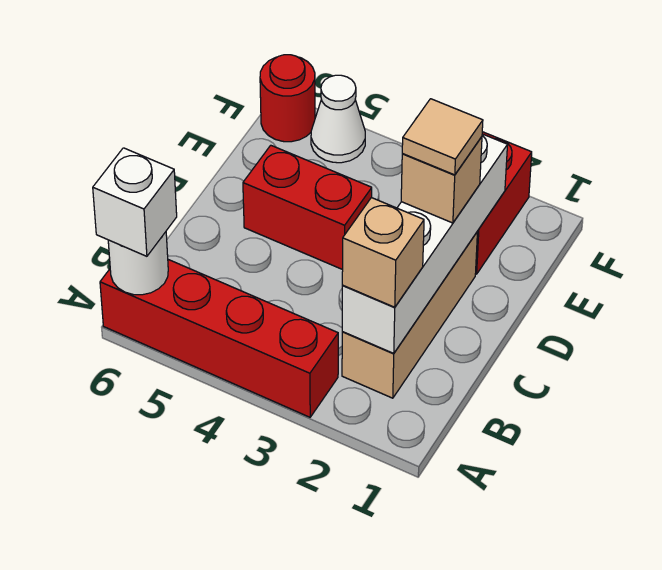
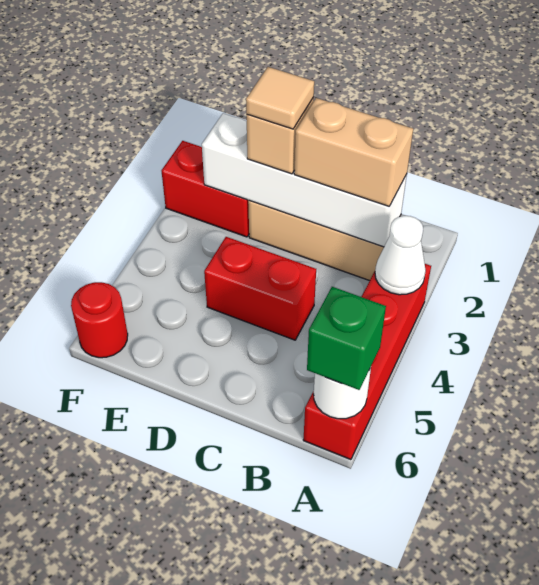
white brick A6 level 3 -> green brick A6 level 3
tan brick B2 level 3 -> tan brick B2:C2 level 3
red brick D4:D5 level 1 -> red brick C4:D4 level 1
white cone F5 level 1 -> white cone A3 level 2

